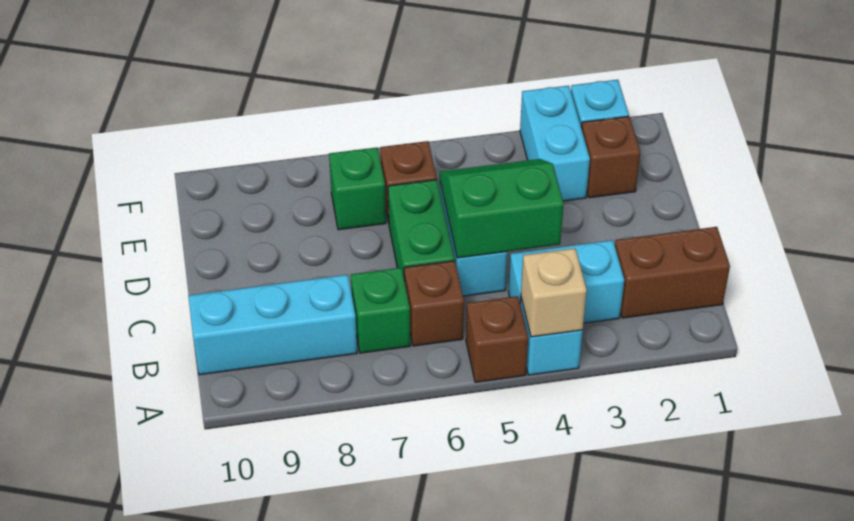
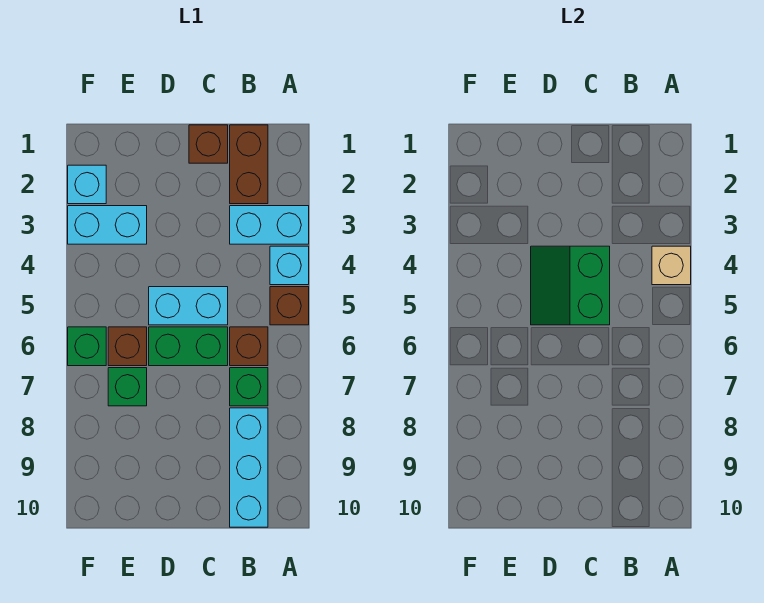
cyan brick B3:B4 level 1 -> cyan brick A3:B3 level 1
brown brick E2 level 1 -> brown brick C1 level 1
none -> green brick F6 level 1

